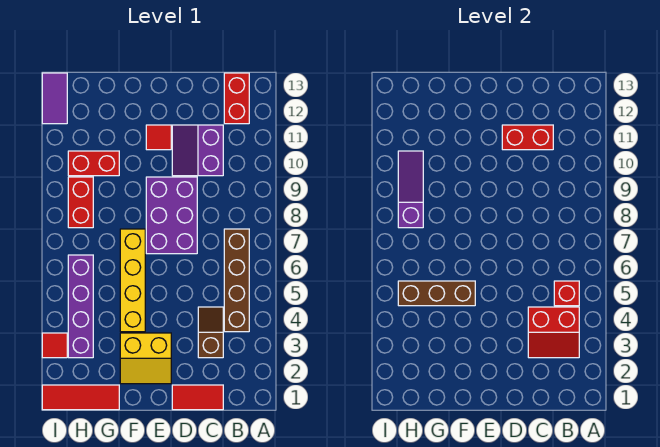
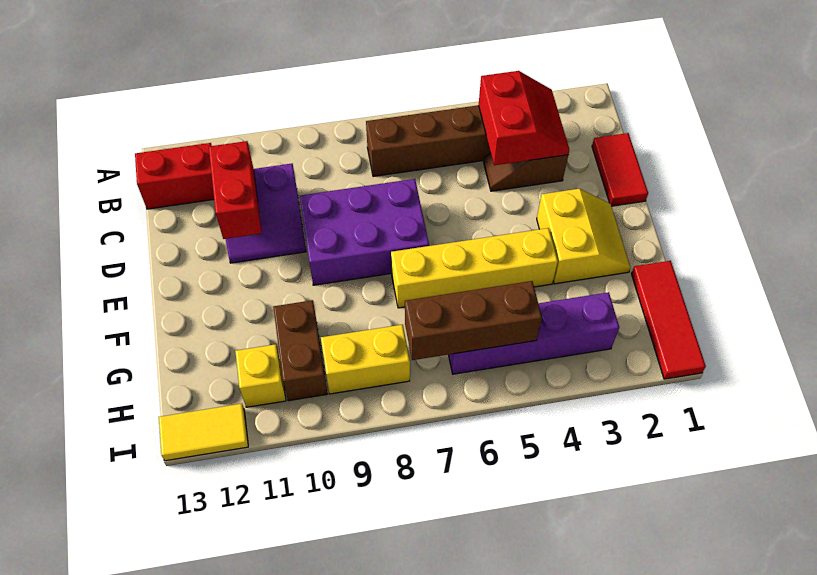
red brick B5 level 2 -> none
red tile E11 level 1 -> none
brown brick F5:H5 level 2 -> brown brick H5:H7 level 2
red brick G10:H10 level 1 -> brown brick G10:H10 level 1
red brick H8:H9 level 1 -> yellow brick H8:H9 level 1
purple slope H8:H10 level 2 top 8 -> none
none -> yellow brick H11 level 1
red tile I3 level 1 -> none
purple tile I12:I13 level 1 -> yellow tile I12:I13 level 1

